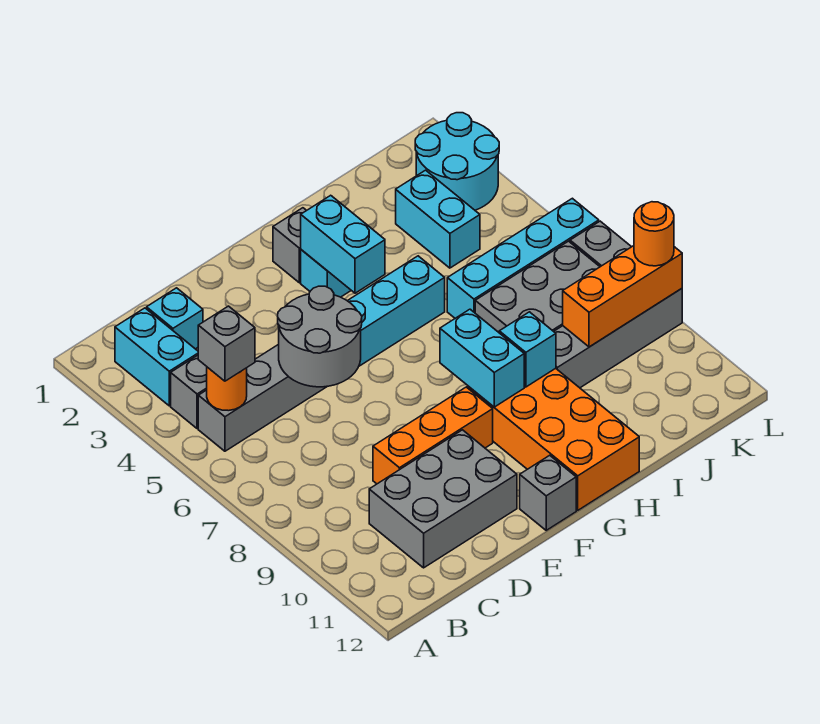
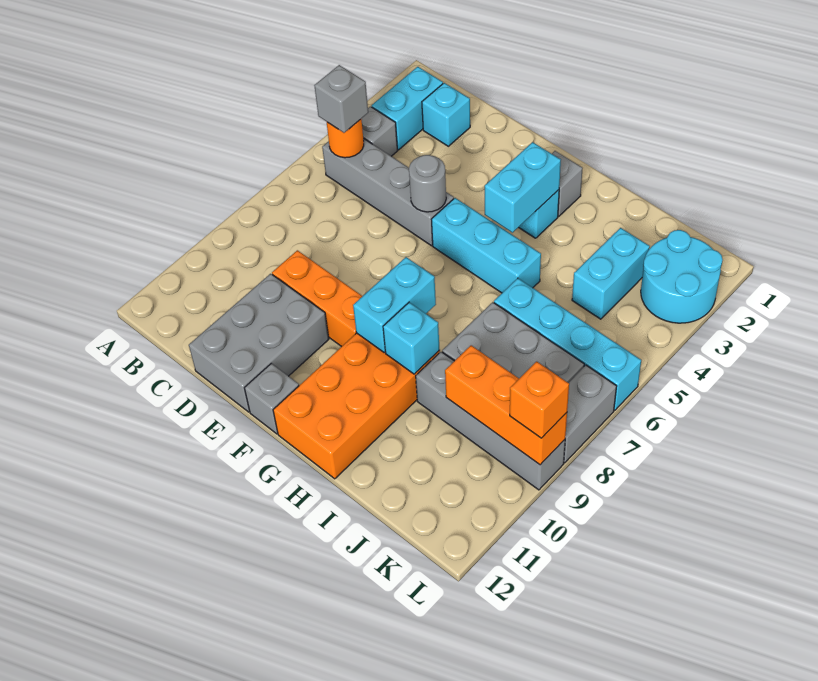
grey brick C10:E11 level 1 -> grey brick D10:E12 level 1
grey round brick D5:E6 level 2 -> grey round brick E5 level 2
orange round brick L9 level 3 -> orange brick L9 level 3

